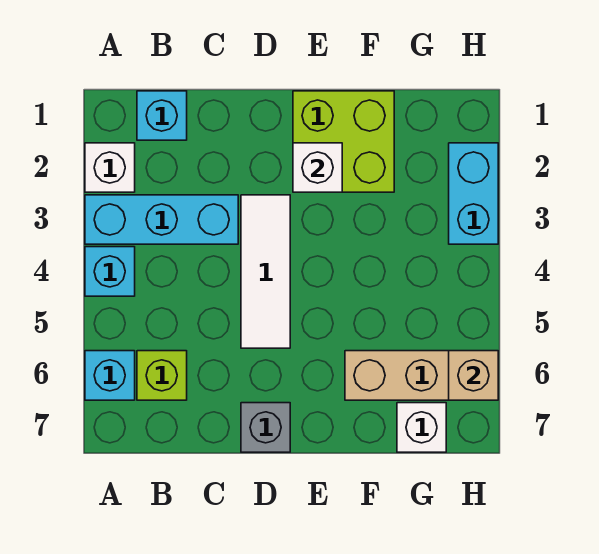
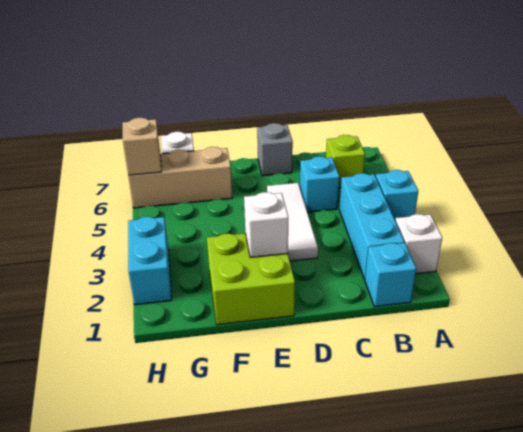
cyan brick A3:C3 level 1 -> cyan brick B2:B4 level 1
cyan brick A6 level 1 -> cyan brick C5 level 1

